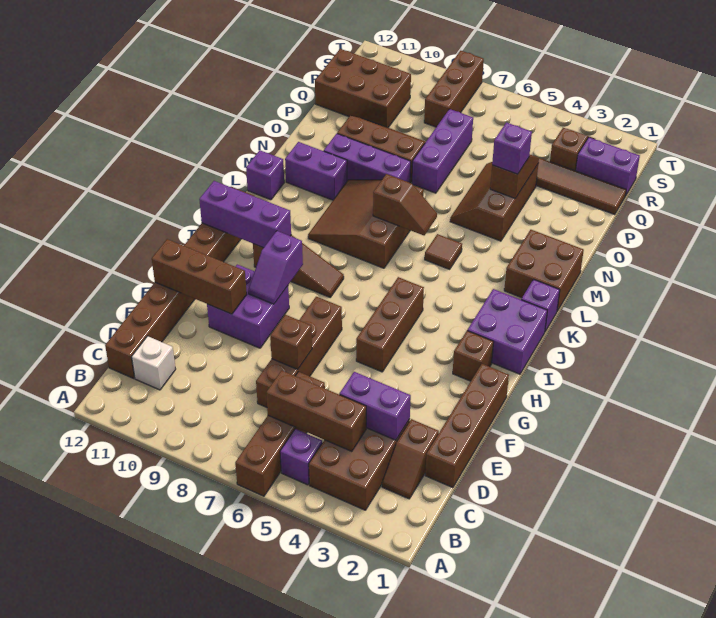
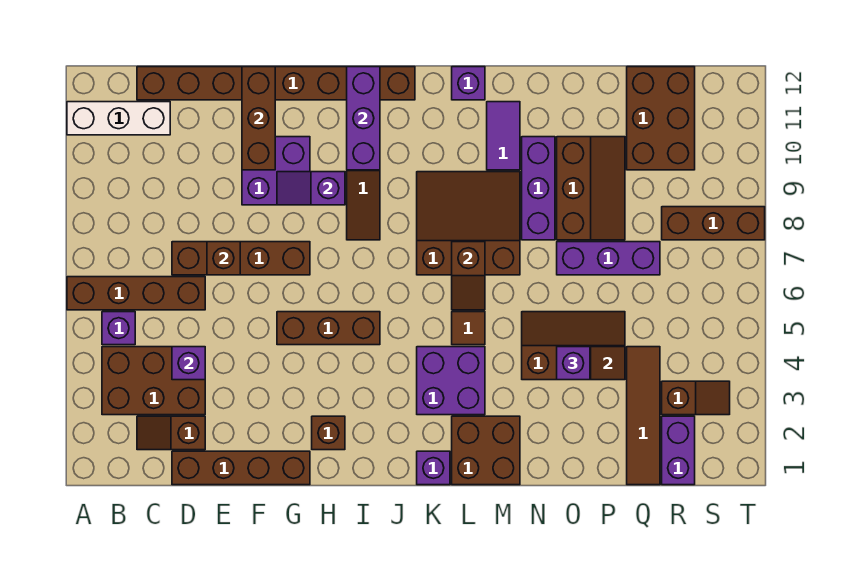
brown brick C4:C6 level 2 -> none
white brick C11 level 1 -> white brick A11:C11 level 1
purple brick D3:D4 level 2 -> purple brick D4 level 2
purple brick I1:J2 level 1 -> purple brick K3:L4 level 1
purple brick M10:M11 level 1 -> purple tile M10:M11 level 1

